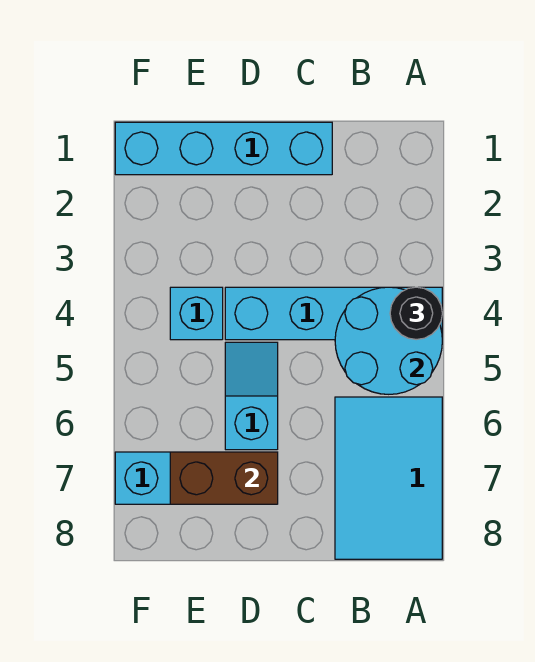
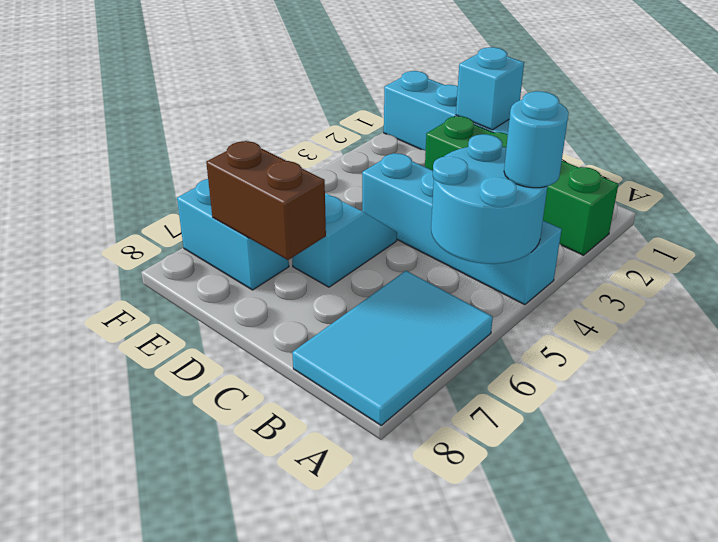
none -> green brick A2:D2 level 1
black round brick A4 level 3 -> cyan round brick A4 level 3
cyan brick E4 level 1 -> cyan brick D1 level 2

